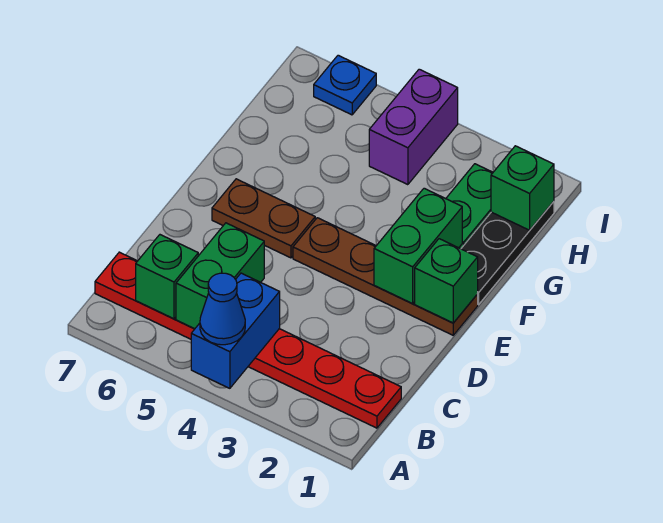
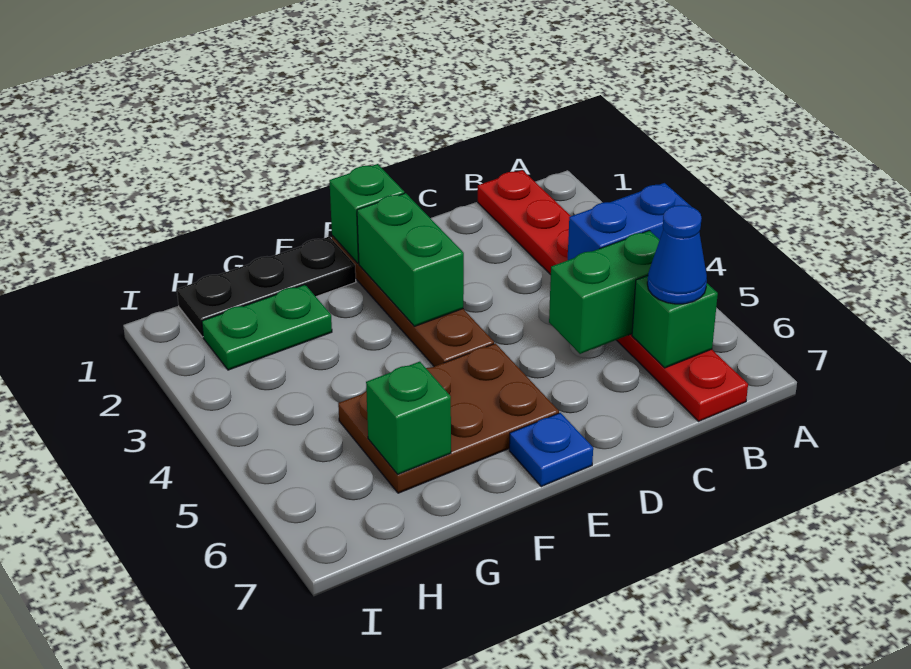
blue cone A4 level 3 -> blue cone B6 level 3
green brick E2:F2 level 2 -> green brick E2:E3 level 2
brown plate E5:E6 level 1 -> brown plate E5:G6 level 1
green brick H1 level 2 -> green brick G6 level 2
purple brick H4:I4 level 1 -> none
blue plate I6 level 1 -> blue plate E7 level 1

